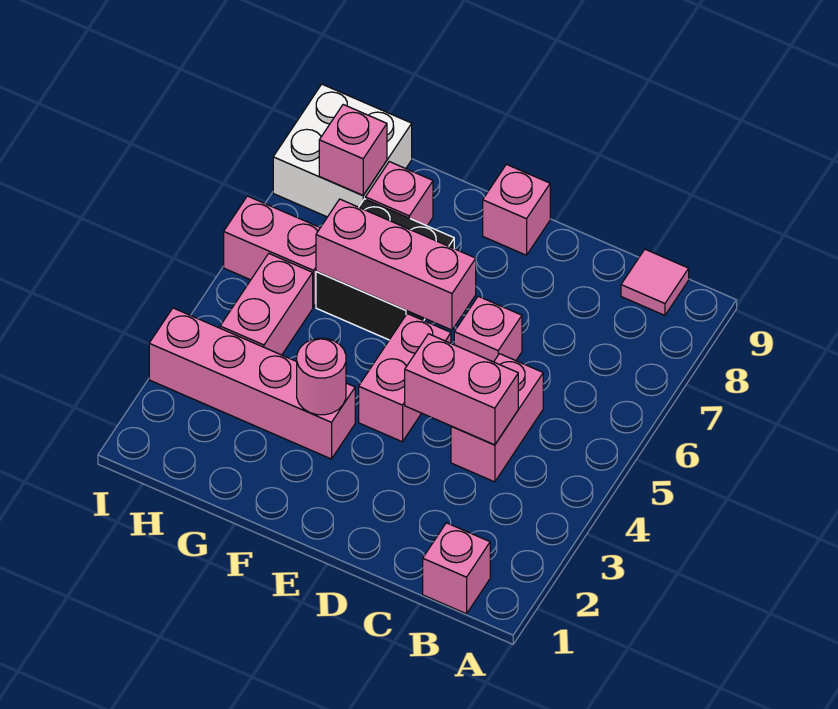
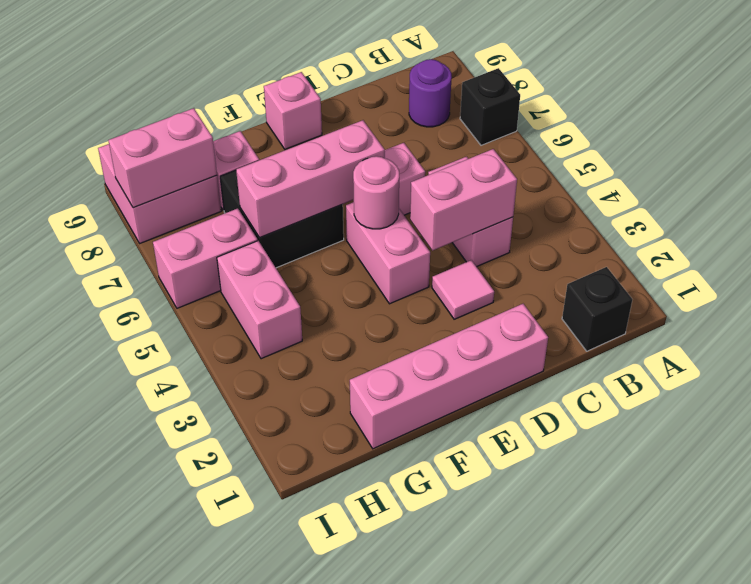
none -> black brick A7 level 1
pink brick B1 level 1 -> black brick B1 level 1
none -> purple round brick B8 level 1
pink tile B9 level 1 -> pink tile D3 level 1
pink brick F3:I3 level 1 -> pink brick D1:G1 level 1
pink round brick F3 level 2 -> pink round brick E5 level 2
white brick H8:I9 level 1 -> pink brick H8:I9 level 1
pink brick H8 level 2 -> pink brick H8:I8 level 2

